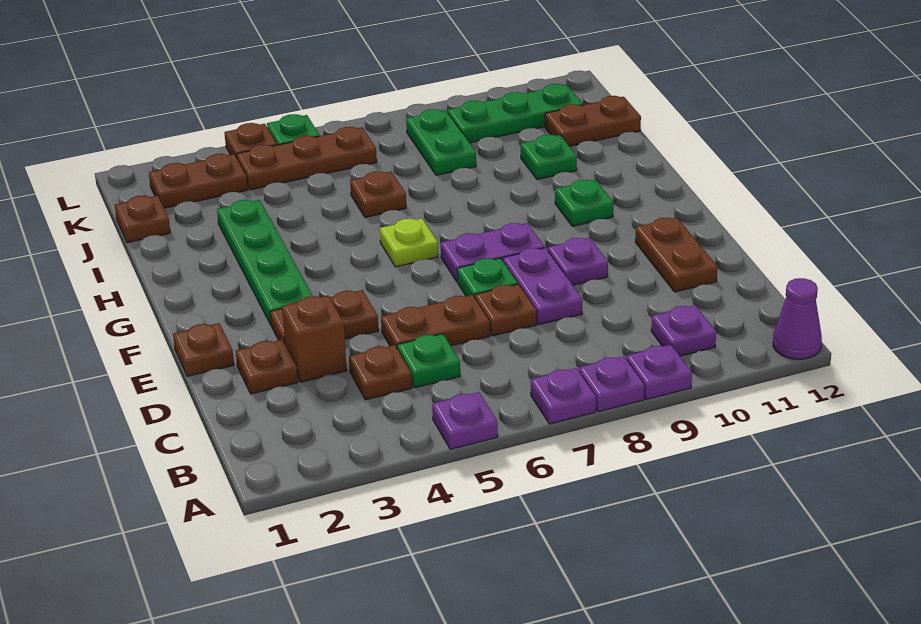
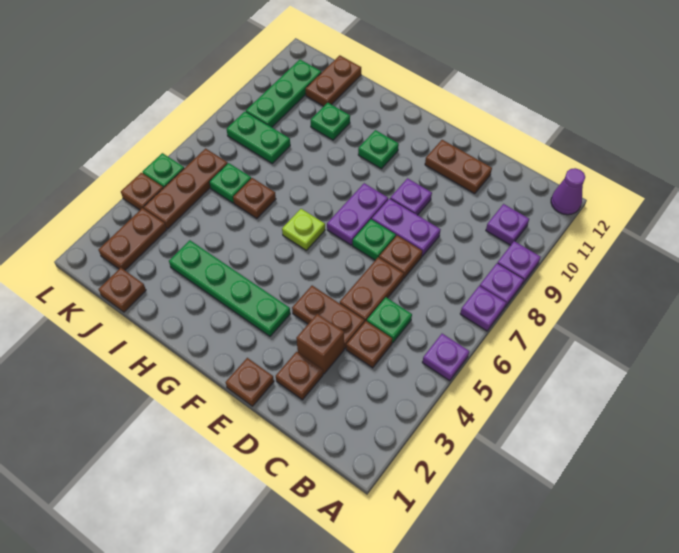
brown plate E3:E4 level 1 -> brown plate D4:E4 level 1
none -> green plate J6 level 1

